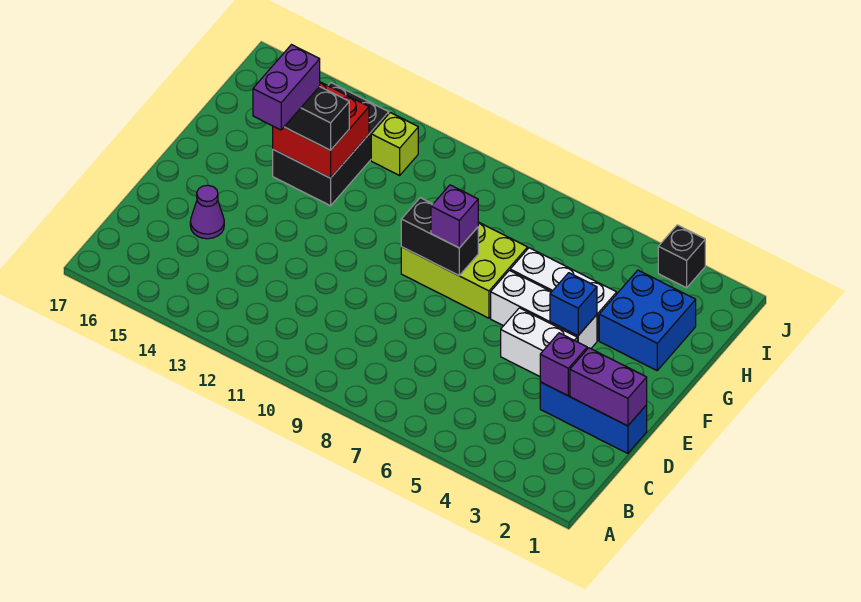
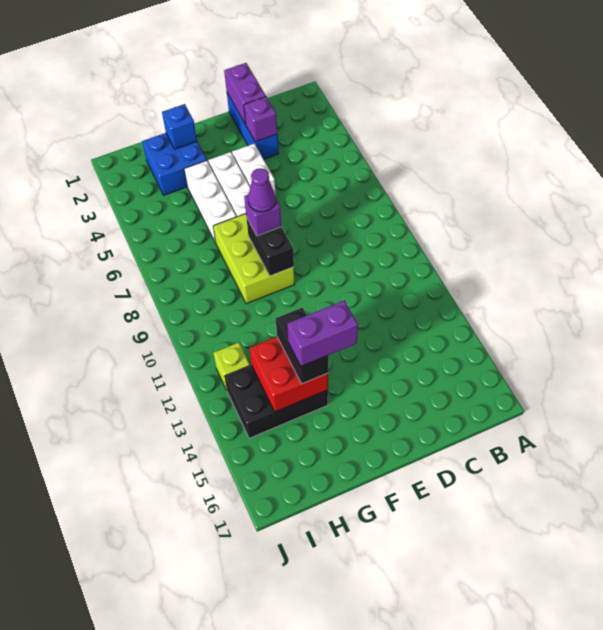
purple cone D15 level 1 -> purple cone F8 level 4
blue brick F4 level 2 -> blue brick G2 level 2
black brick J3 level 1 -> none

